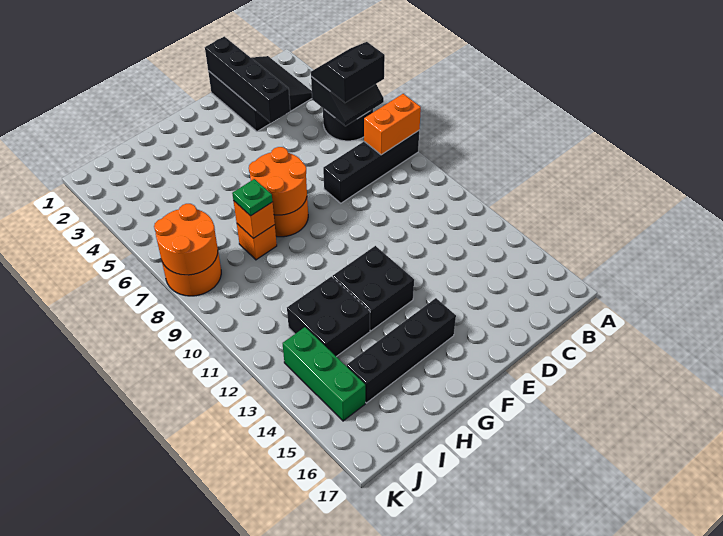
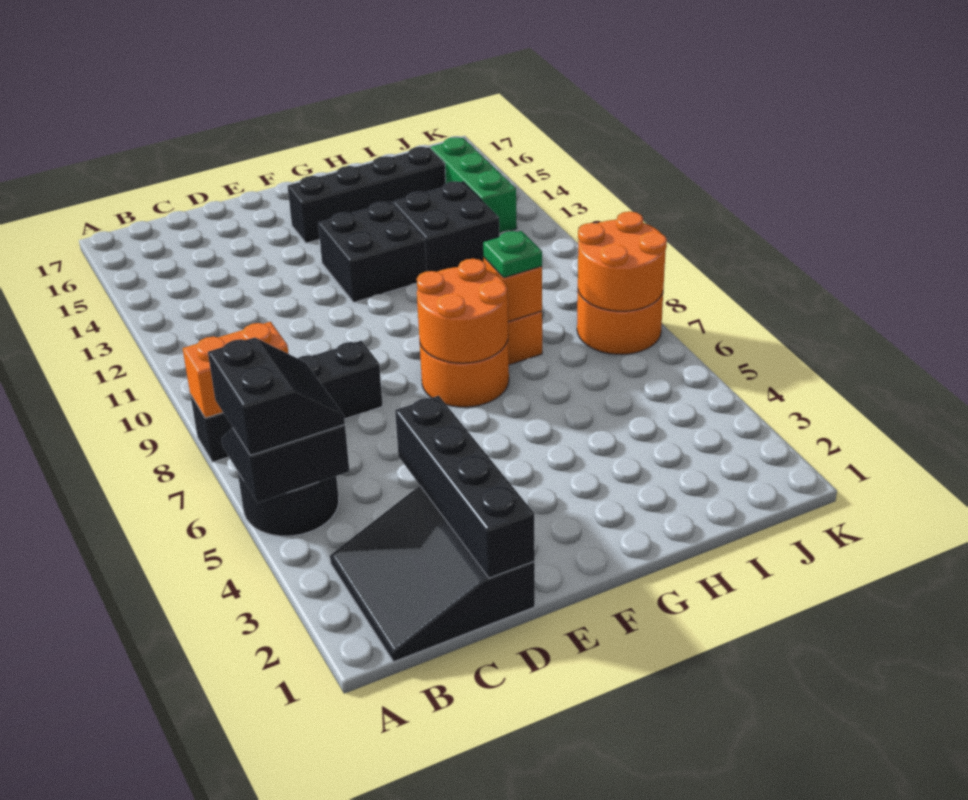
black slope A5:B6 level 3 top 6 -> black slope A5:B6 level 3 top A

